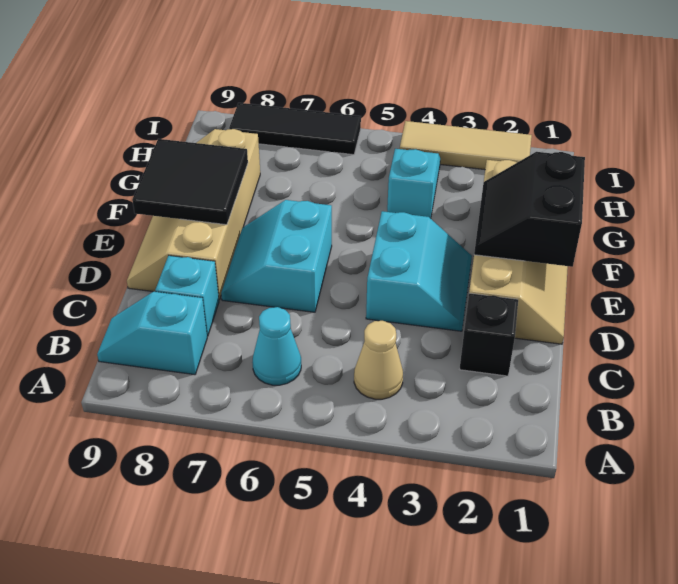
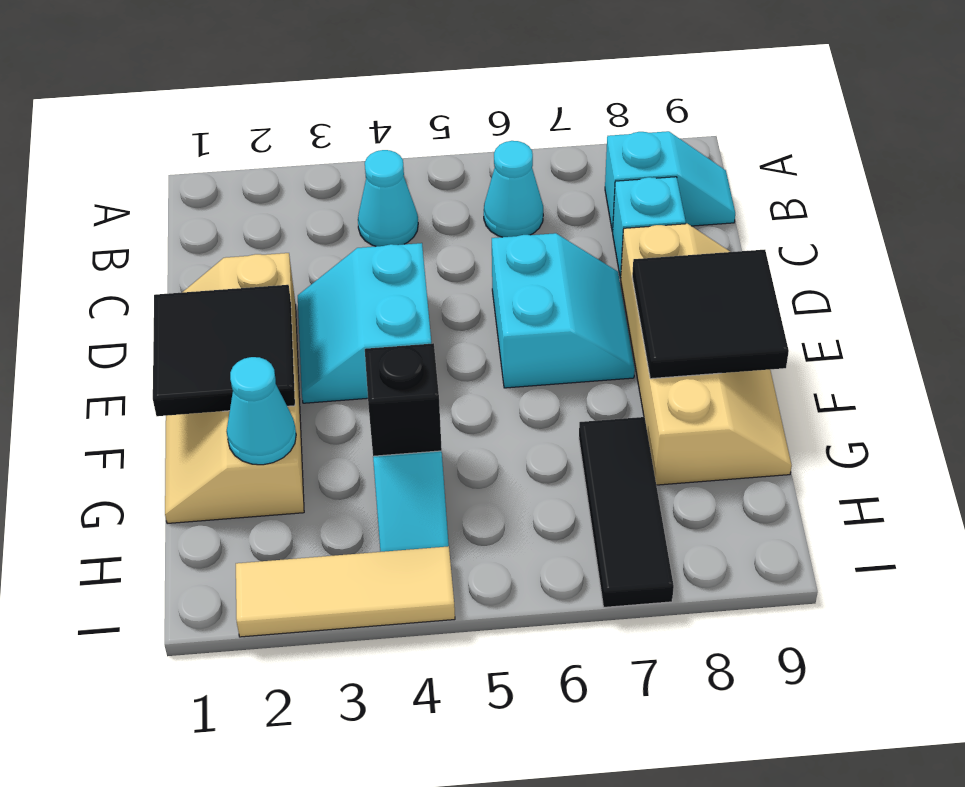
tan cone B4 level 1 -> cyan cone B4 level 1
black brick C2 level 1 -> black brick G4 level 2
black slope E1:F2 level 2 top 1 -> black tile E1:F2 level 2
none -> cyan cone G2 level 2
black tile I6:I8 level 1 -> black tile G7:I7 level 1

